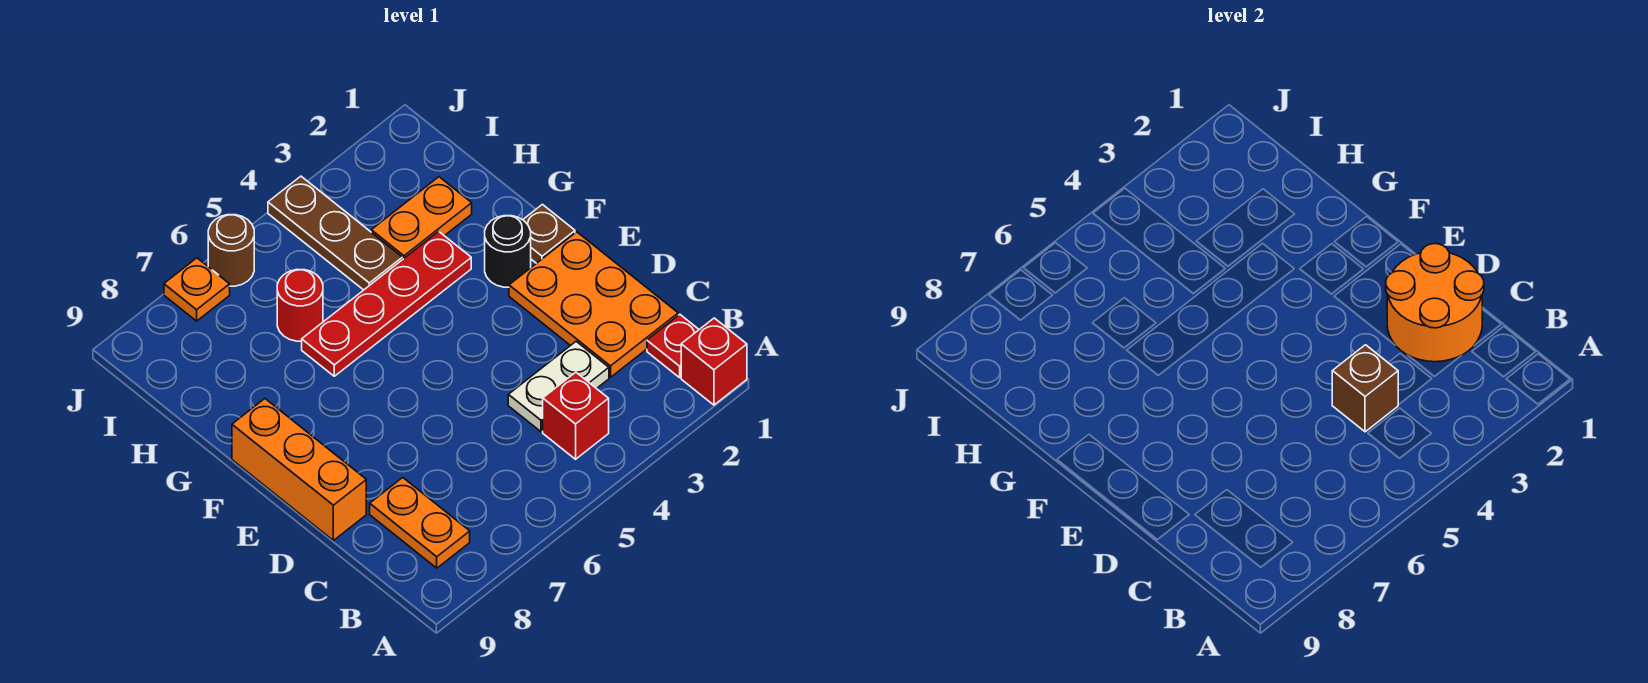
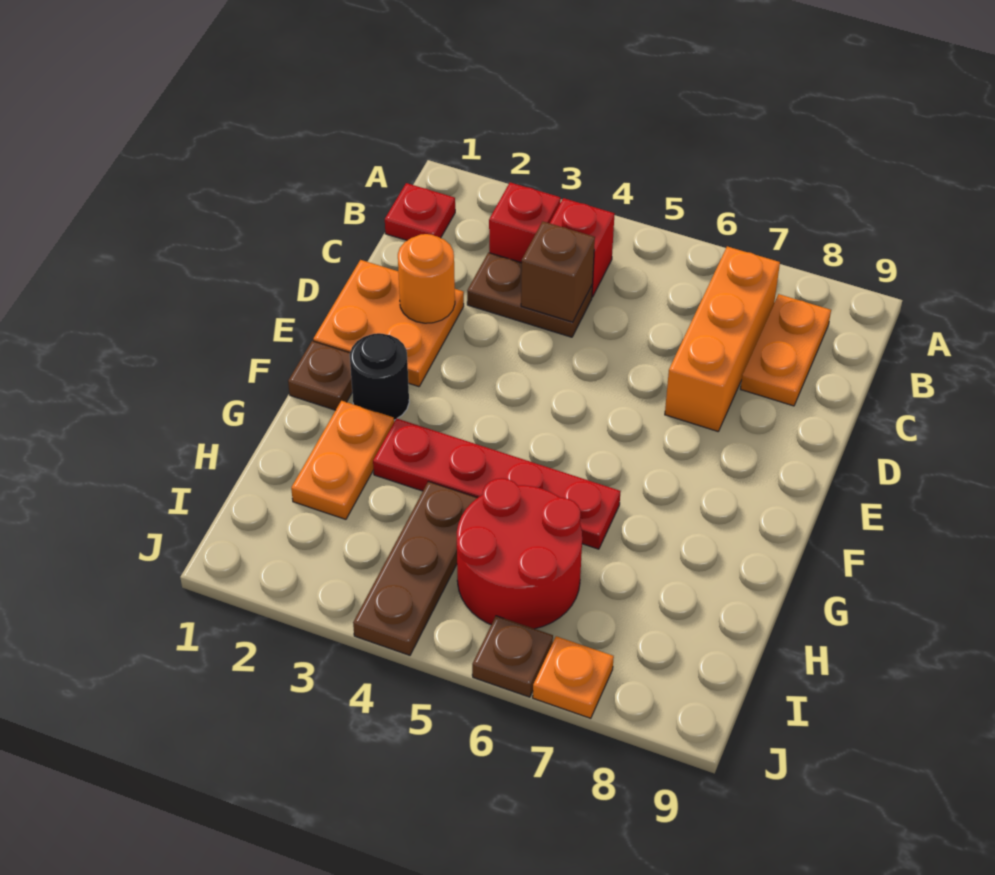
red brick A1 level 1 -> red brick B3 level 1
orange plate C1:E2 level 1 -> orange plate D1:E2 level 1
orange round brick C1:D2 level 2 -> orange round brick D2 level 2
white plate C3:C4 level 1 -> brown plate C3:C4 level 1
orange brick D9:F9 level 1 -> orange brick B7:D7 level 1
orange plate H2:H3 level 1 -> orange plate G2:H2 level 1
red round brick H6 level 1 -> red round brick H5:I6 level 1
brown round brick J6 level 1 -> brown plate J6 level 1

